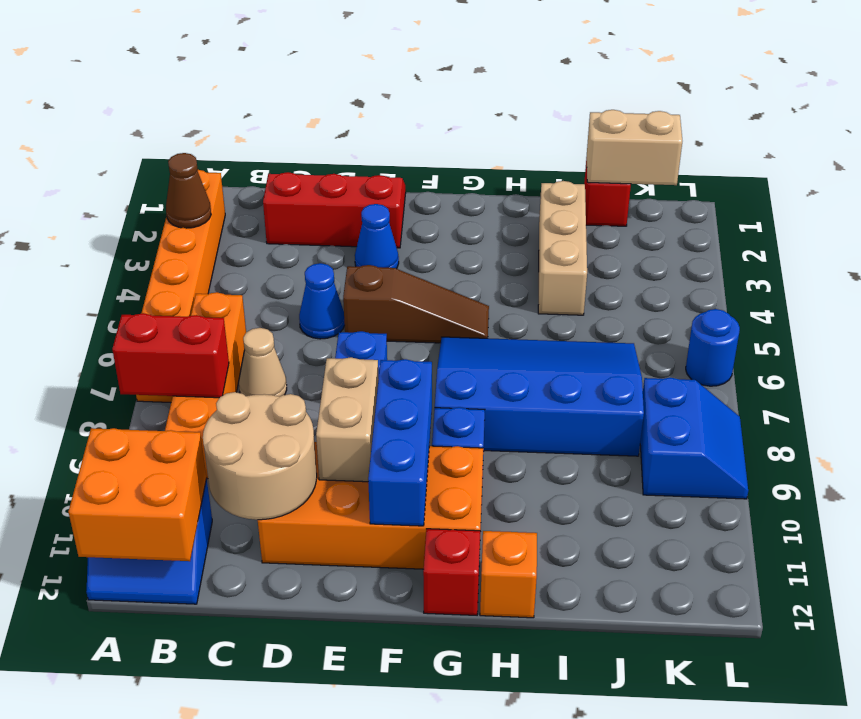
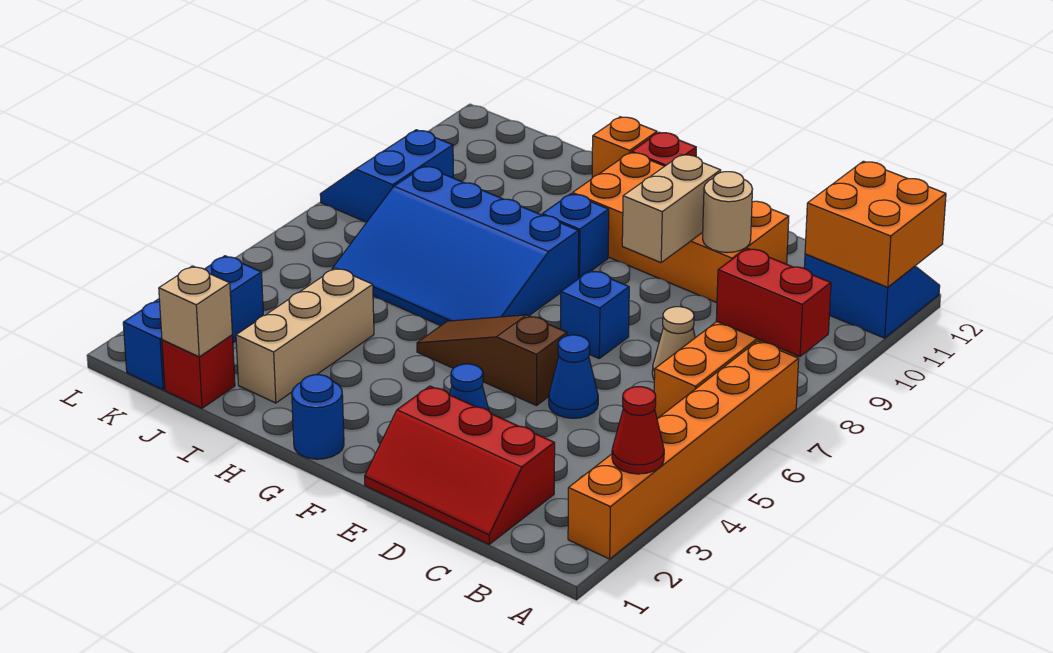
brown cone A3 level 2 -> red cone A3 level 2
tan round brick C10:D11 level 2 -> tan round brick D10 level 2
blue brick F9:F11 level 2 -> blue brick K1:K3 level 1
tan brick J1:K1 level 2 -> tan brick J1 level 2
blue round brick L6 level 1 -> blue round brick G1 level 1

